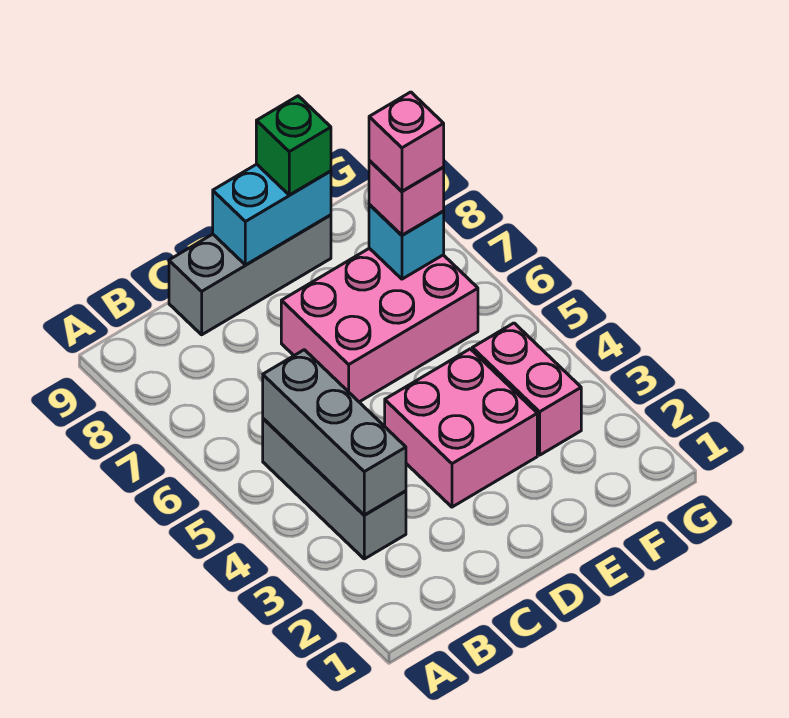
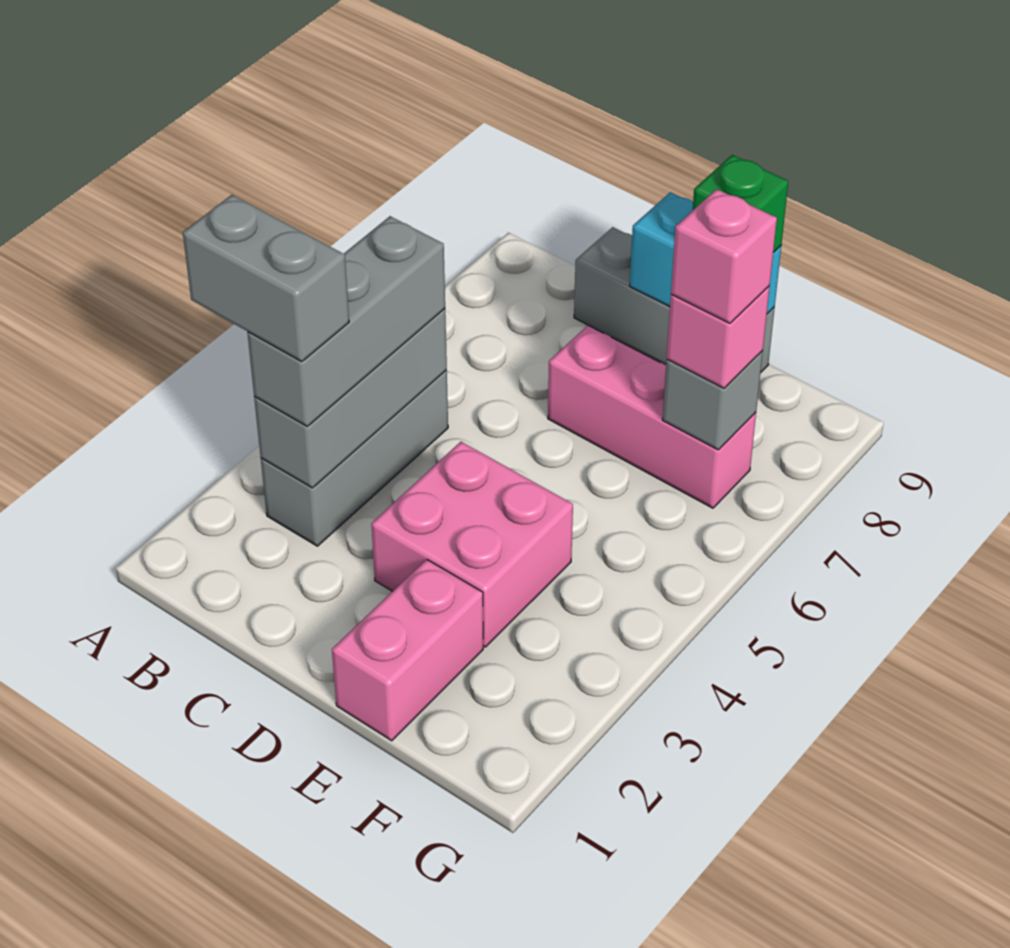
none -> grey brick A3:B3 level 4
none -> grey brick B3:B5 level 3
pink brick D6:F7 level 1 -> pink brick D7:F7 level 1
pink brick F3:F4 level 1 -> pink brick E1:E2 level 1
cyan brick F7 level 2 -> grey brick F7 level 2

